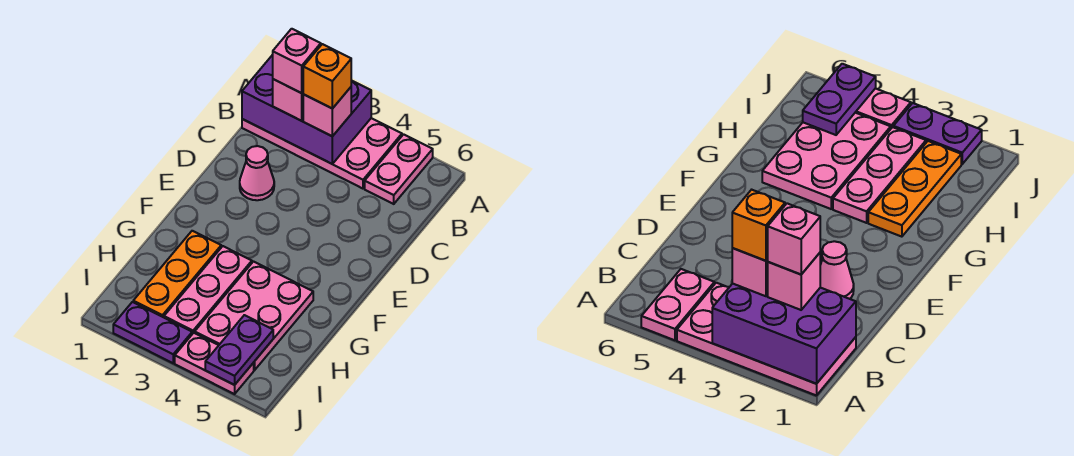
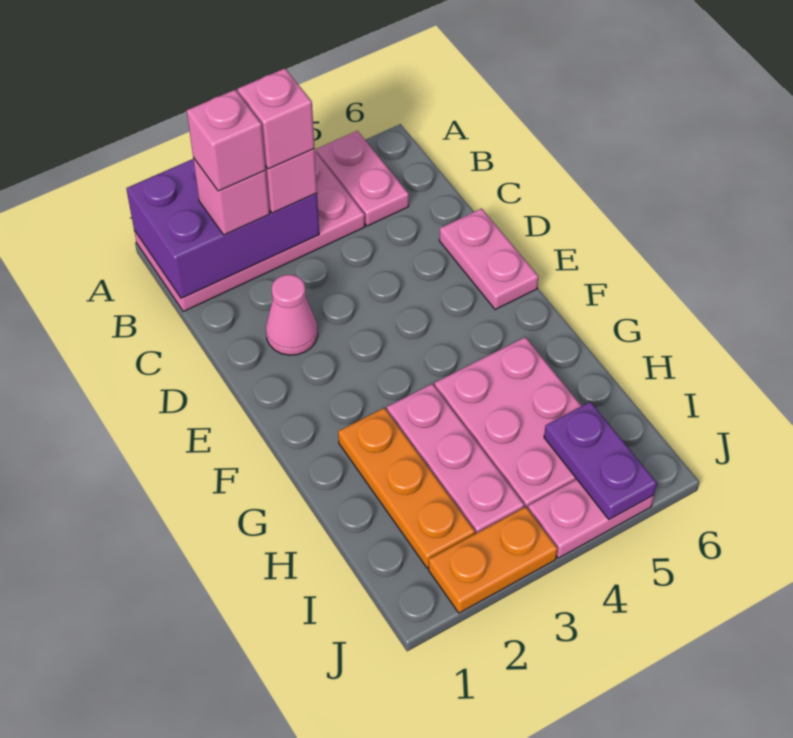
orange brick B3 level 4 -> pink brick B3 level 4
none -> pink plate D6:E6 level 1
purple plate J2:J3 level 1 -> orange plate J2:J3 level 1

